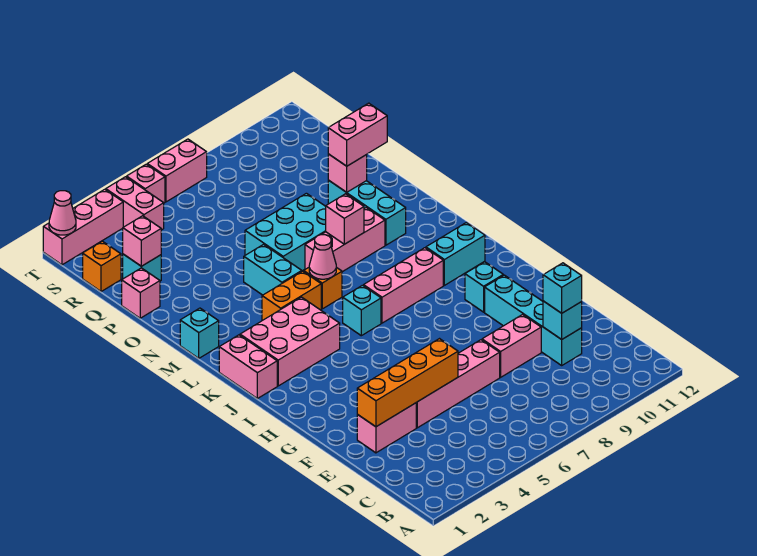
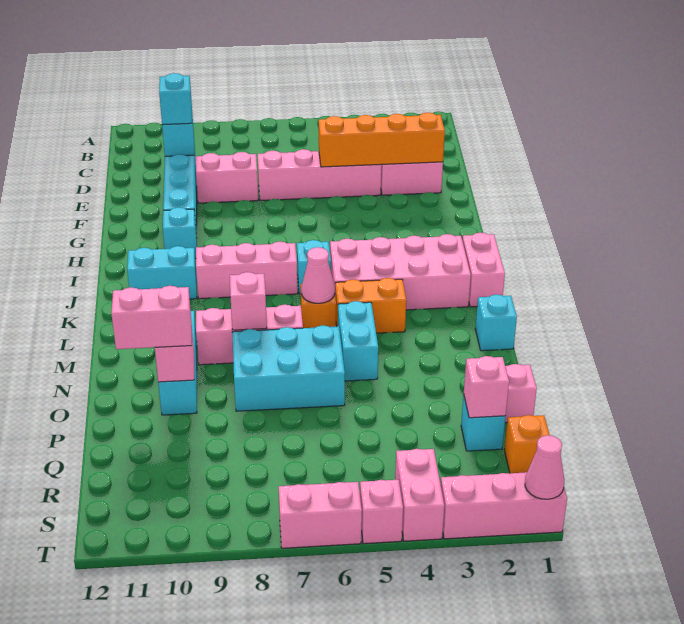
pink brick J2:K4 level 1 -> pink brick J2:K5 level 1

